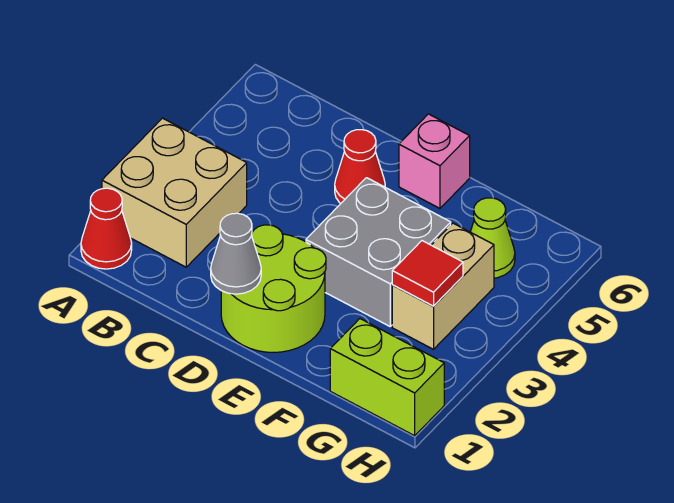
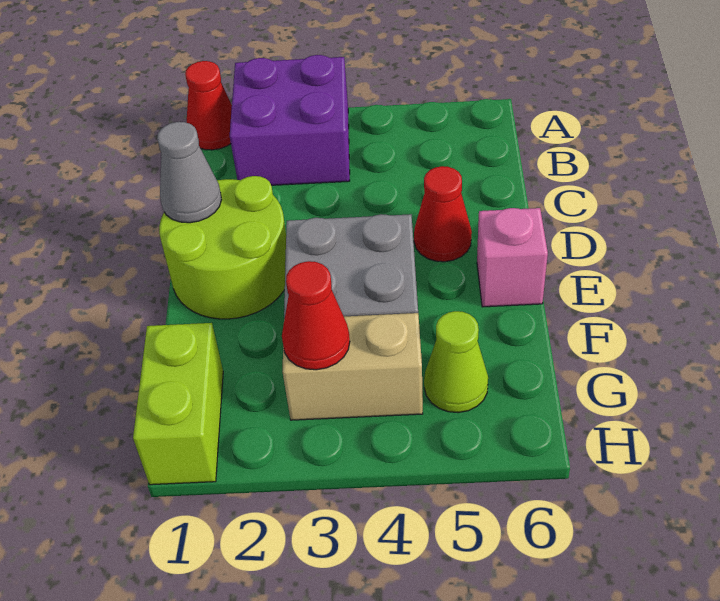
tan brick A2:B3 level 1 -> purple brick A2:B3 level 1
red tile G3 level 2 -> red cone G3 level 2

